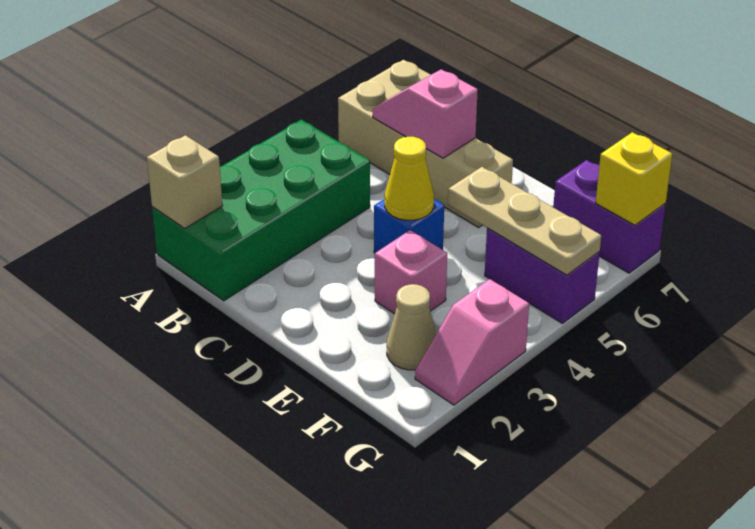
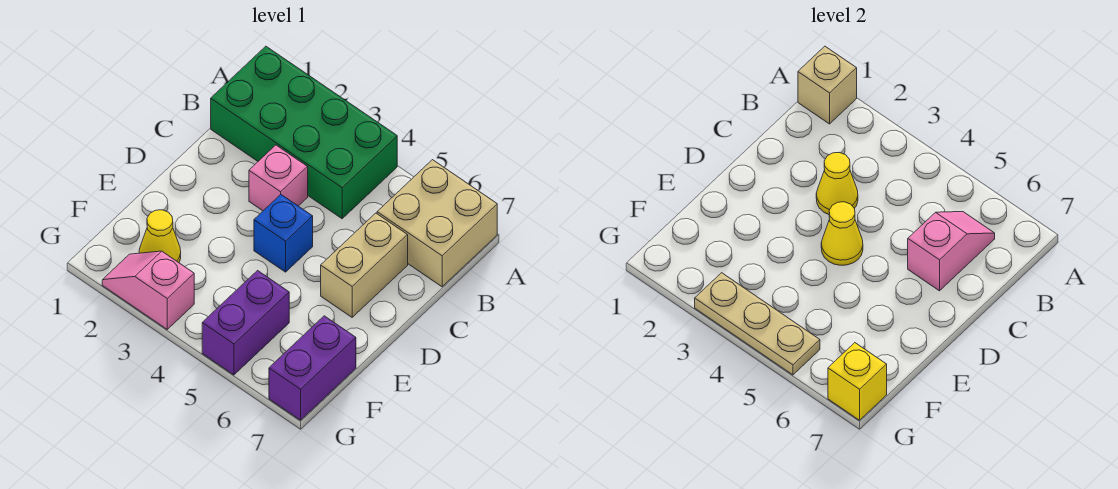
none -> yellow cone C3 level 2
pink brick E3 level 1 -> pink brick C3 level 1
tan plate E5:G5 level 2 -> tan plate G3:G5 level 2
tan cone F2 level 1 -> yellow cone F2 level 1

